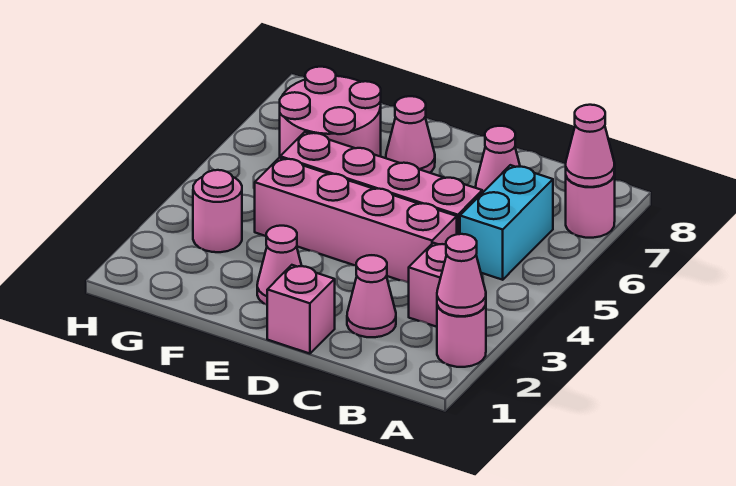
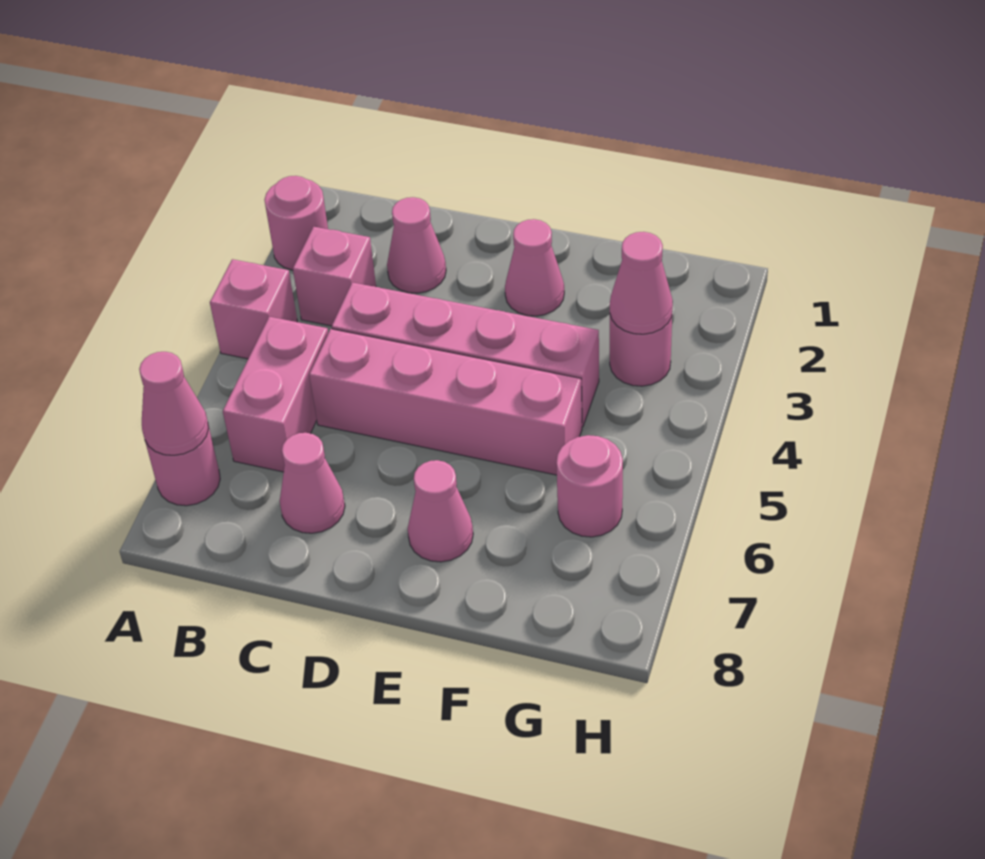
pink cone A2 level 2 -> pink cone G3 level 2
cyan brick B5:B6 level 1 -> pink brick B5:B6 level 1
pink brick D1 level 1 -> pink brick A4 level 1
pink round brick F6:G7 level 1 -> pink round brick G6 level 1

